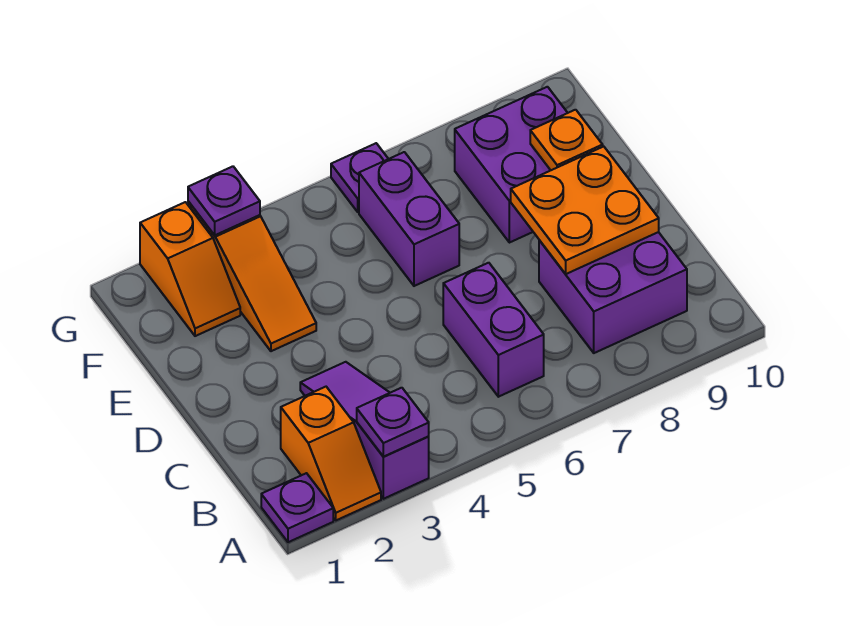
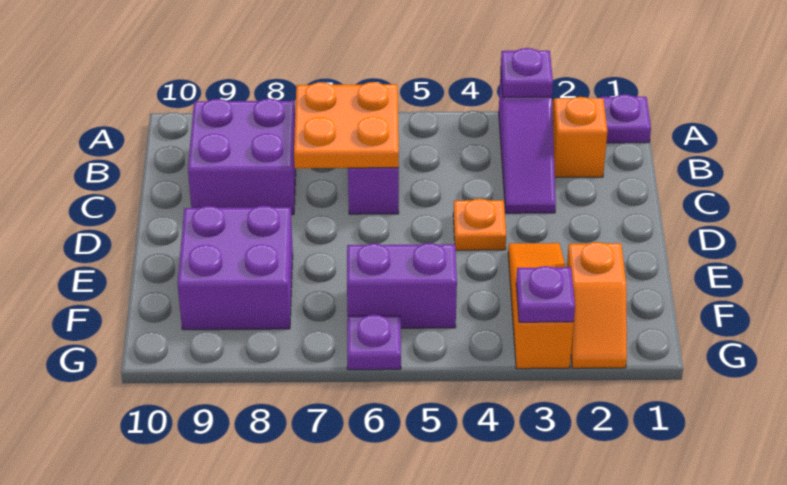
orange plate C8:D9 level 2 -> orange plate B6:C7 level 2
purple brick E6:F6 level 1 -> purple brick F5:F6 level 1
orange plate E9 level 2 -> orange plate D4 level 1
orange slope F2:G2 level 1 top G -> orange slope F2:G2 level 1 top F

